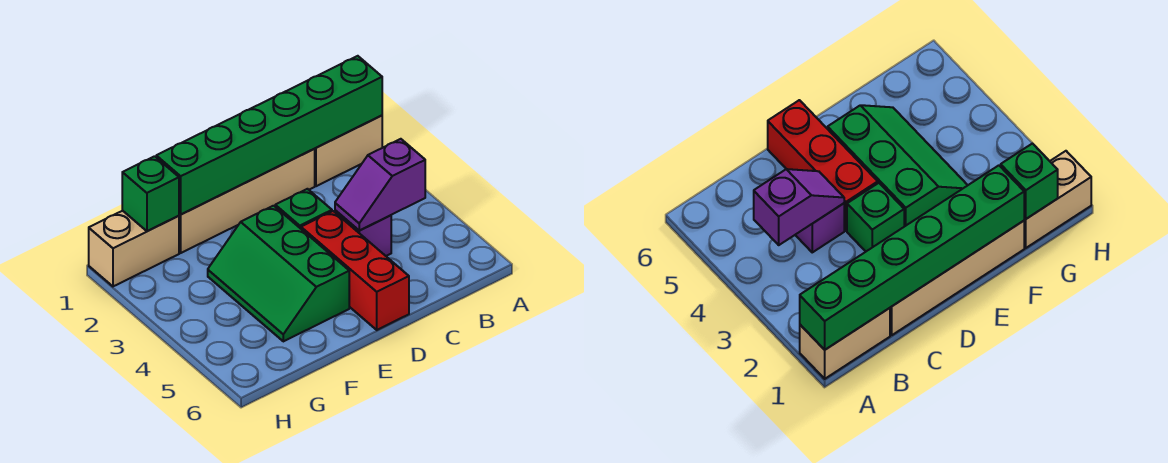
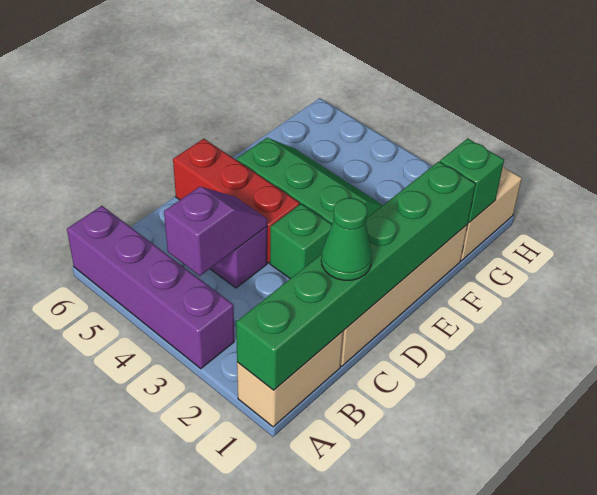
none -> purple brick A3:A6 level 1
none -> green cone C1 level 3

